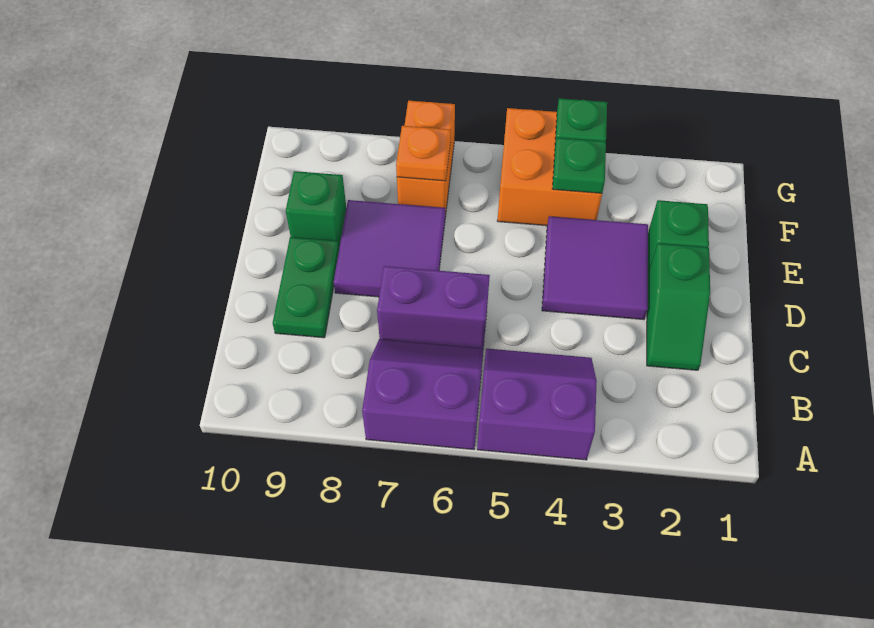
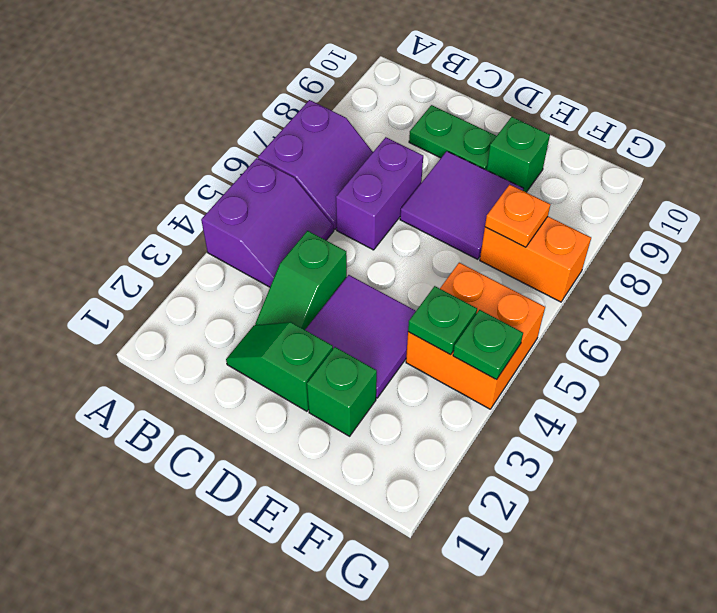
none -> green slope C3:C4 level 1 top 4

